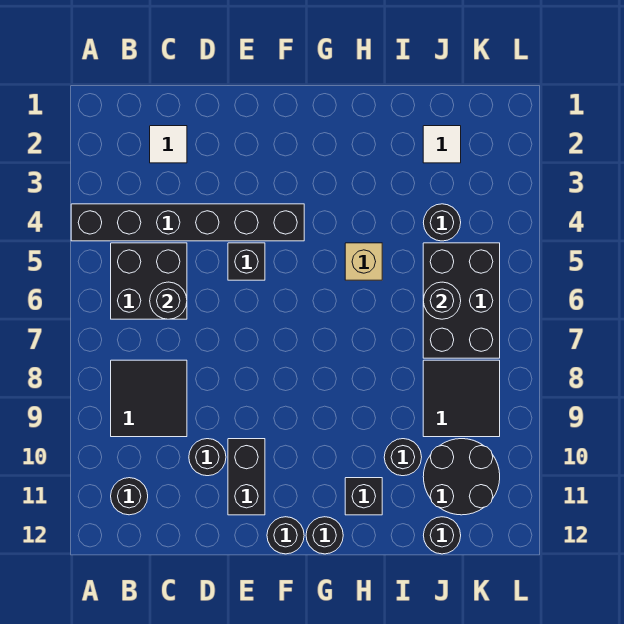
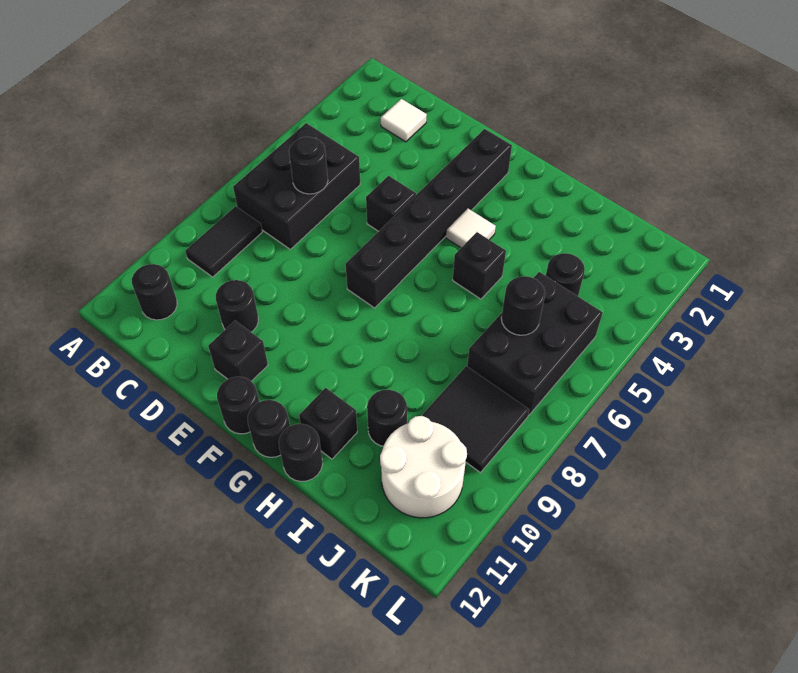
black brick A4:F4 level 1 -> black brick F2:F7 level 1
black brick B5:C6 level 1 -> black brick B5:C7 level 1
black tile B8:C9 level 1 -> black tile B8:B9 level 1
black brick E10:E11 level 1 -> black brick E11 level 1
tan brick H5 level 1 -> black brick H5 level 1
white tile J2 level 1 -> white tile G4 level 1
black round brick J10:K11 level 1 -> white round brick J10:K11 level 1
black round brick J12 level 1 -> black round brick H12 level 1

